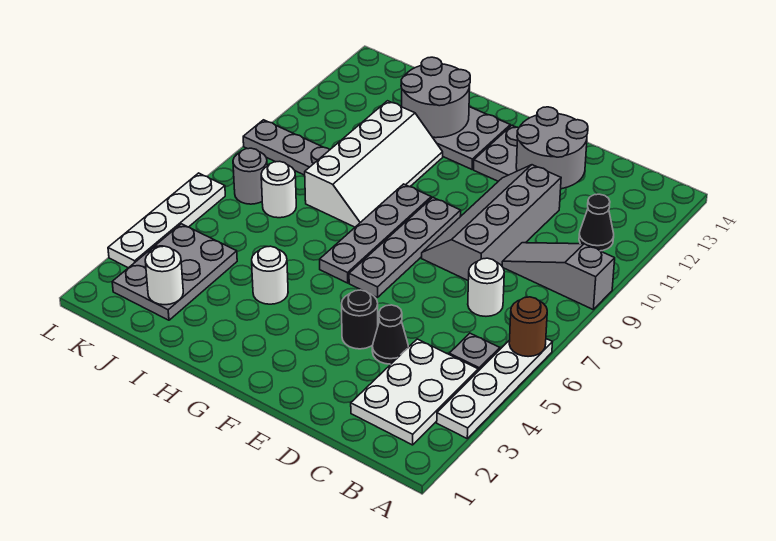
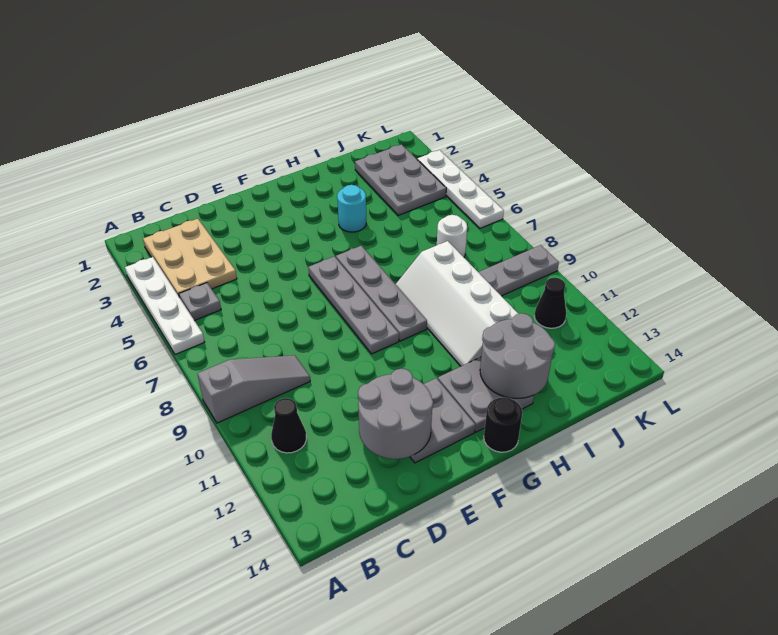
brown round brick A6 level 2 -> none
white plate B2:C4 level 1 -> tan plate B2:C4 level 1
white round brick C7 level 1 -> none
black cone D4 level 1 -> black cone K11 level 1
grey slope D8:E11 level 1 top D -> none
black round brick E4 level 1 -> black round brick G14 level 1
white round brick H4 level 1 -> cyan round brick H4 level 1
white round brick J2 level 2 -> none
grey round brick K7 level 1 -> none

